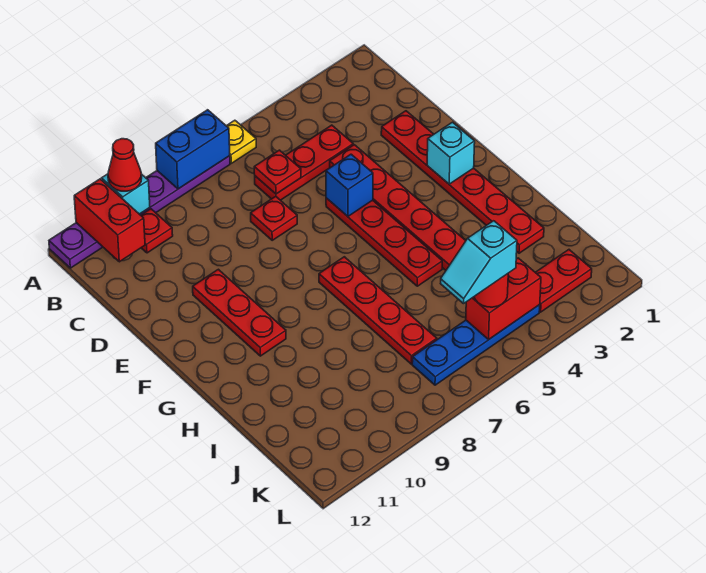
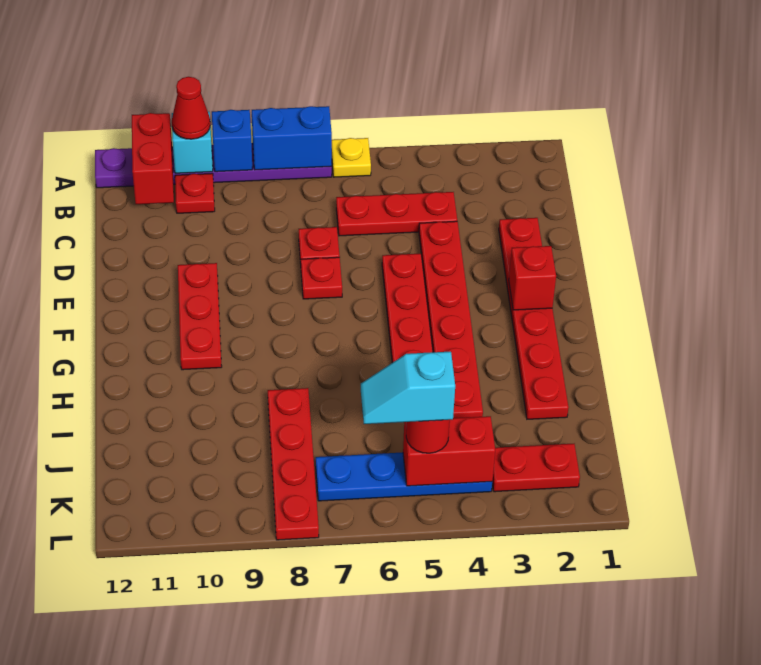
red plate C6 level 2 -> red plate E7 level 1
blue brick E5 level 2 -> blue brick A9 level 2
cyan brick F2 level 2 -> red brick F2 level 2
red plate G7:J7 level 1 -> red plate I8:L8 level 1

